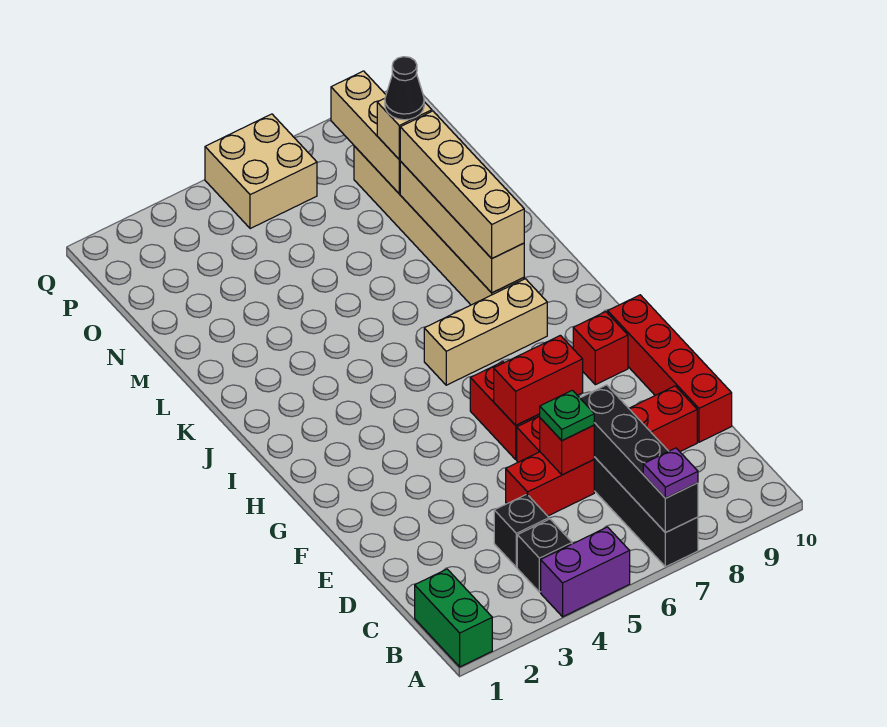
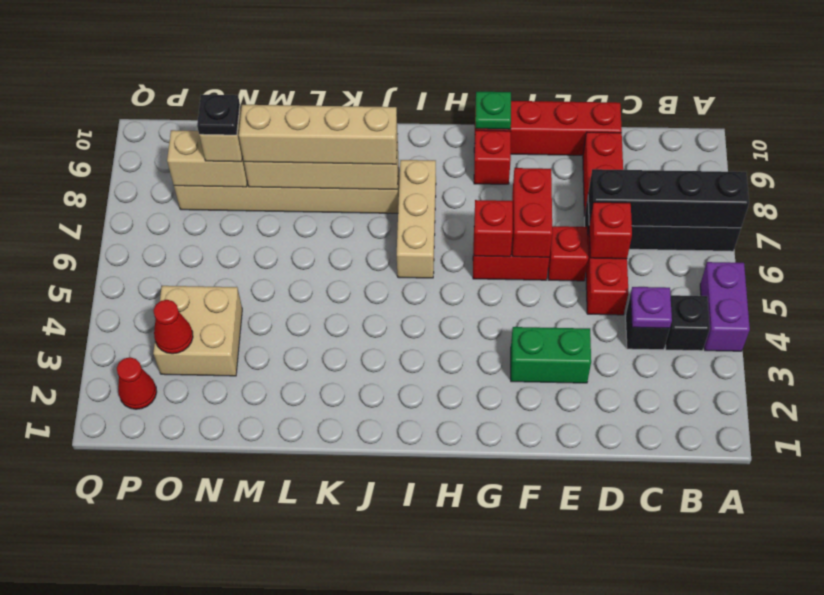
green brick A1:B1 level 1 -> green brick E3:F3 level 1
purple plate A7 level 3 -> purple plate C4 level 2
green plate D6 level 3 -> green plate G10 level 2
none -> red brick G6 level 2
tan brick N8:P8 level 2 -> tan brick N8:O8 level 2
black cone N8 level 4 -> black plate N8 level 4
none -> red cone O3 level 2
none -> red cone P2 level 1
tan brick P5:Q6 level 1 -> tan brick N3:O4 level 1

